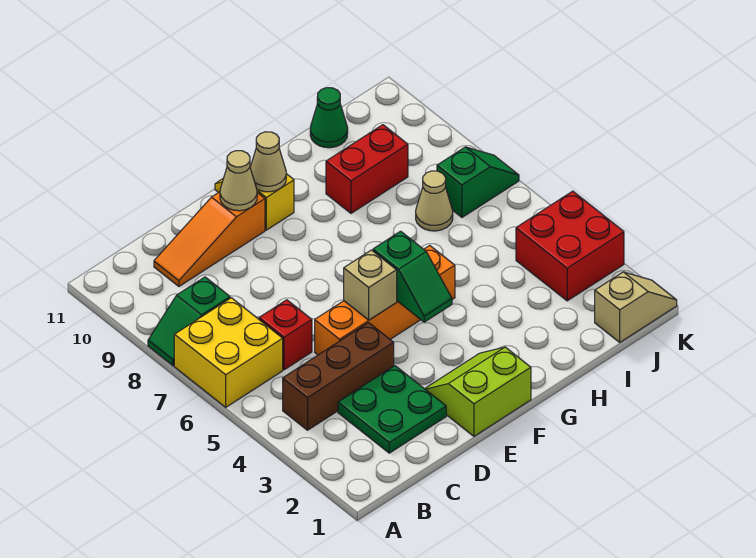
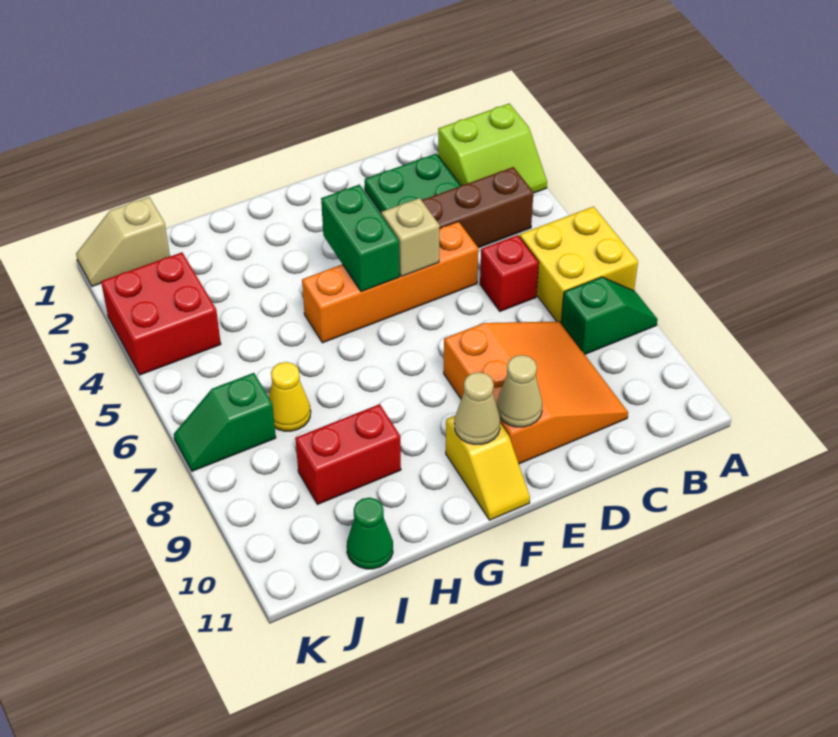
orange slope C10:E10 level 1 top E -> orange slope C8:E10 level 1 top E
lime slope E1:F2 level 1 top 1 -> lime slope A2:B3 level 1 top 2
green slope F4:F5 level 2 top 5 -> green brick F4:F5 level 2
tan cone I7 level 1 -> yellow cone I7 level 1

